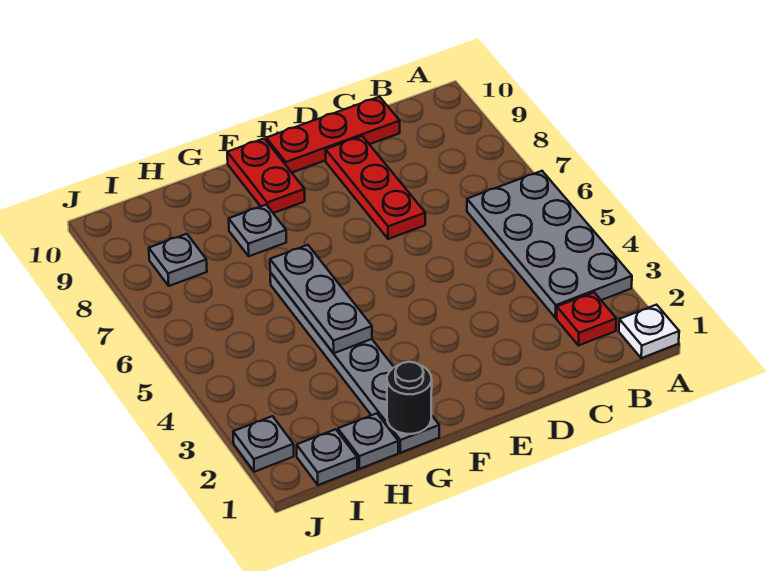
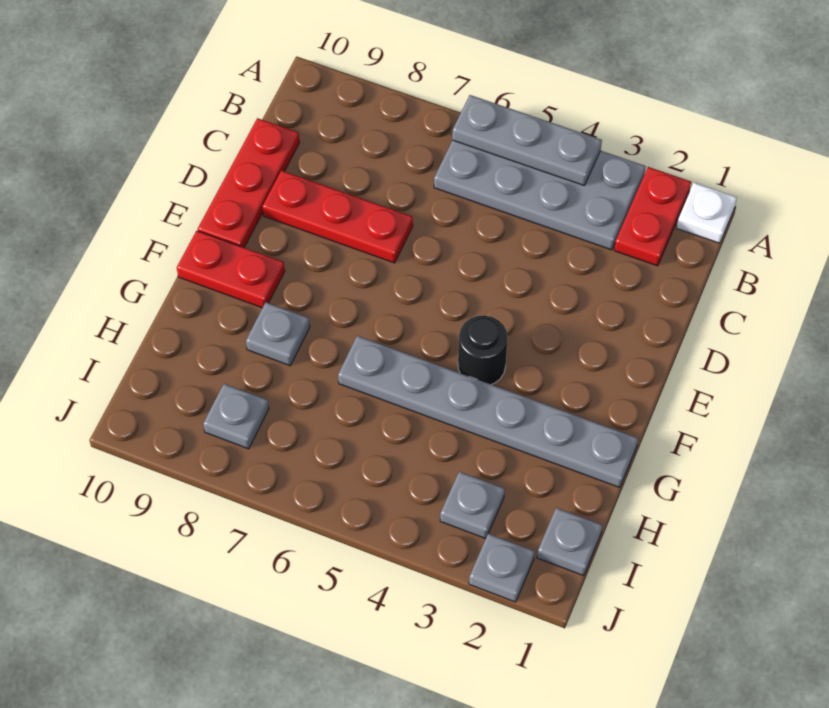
red plate B2 level 1 -> red plate A2:B2 level 1
black round brick G1 level 2 -> black round brick F4 level 1
grey plate G4:G6 level 2 -> grey plate A4:A6 level 2
grey plate H1 level 1 -> grey plate I3 level 1

